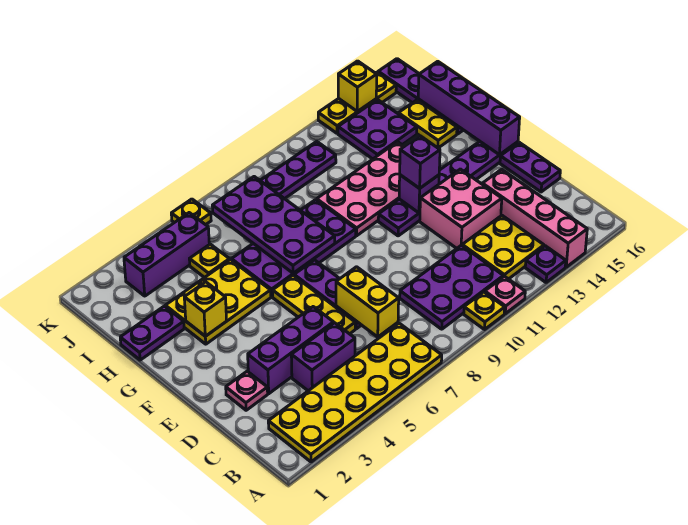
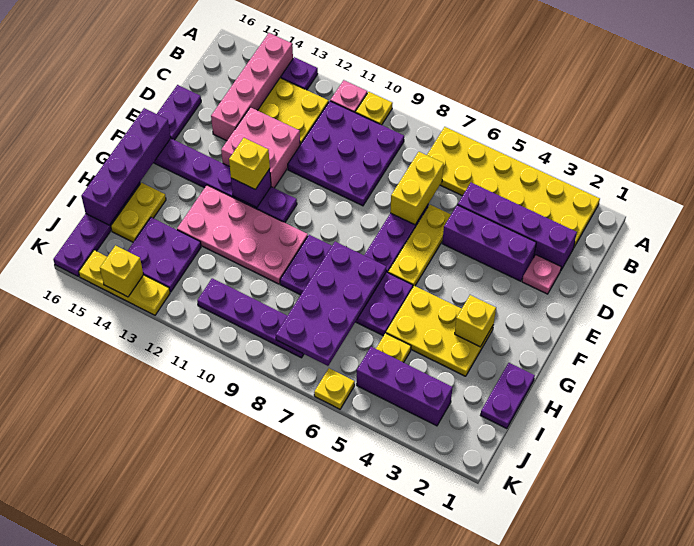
purple plate B9:C11 level 1 -> purple plate B9:D11 level 1
purple brick C4:C5 level 1 -> purple brick C2:C5 level 1
purple brick F12 level 3 -> yellow brick F12 level 3
purple plate H1:H2 level 1 -> purple plate H1:I1 level 1

